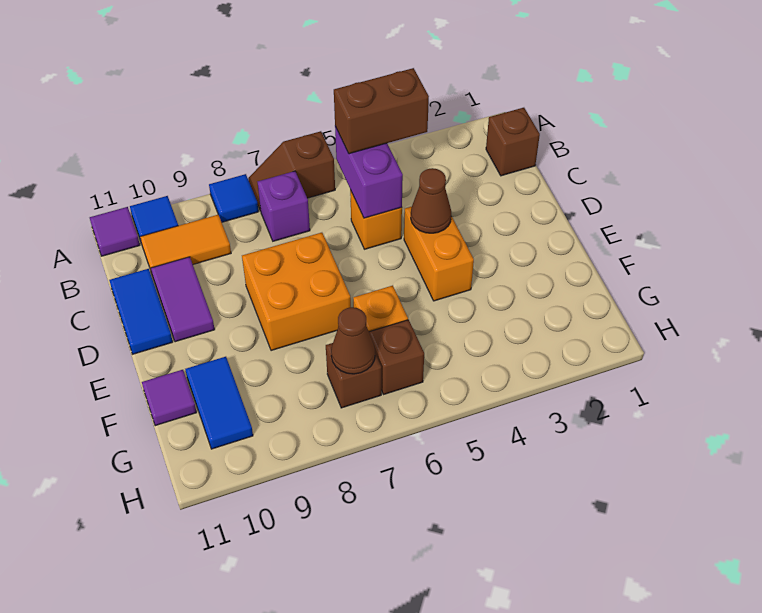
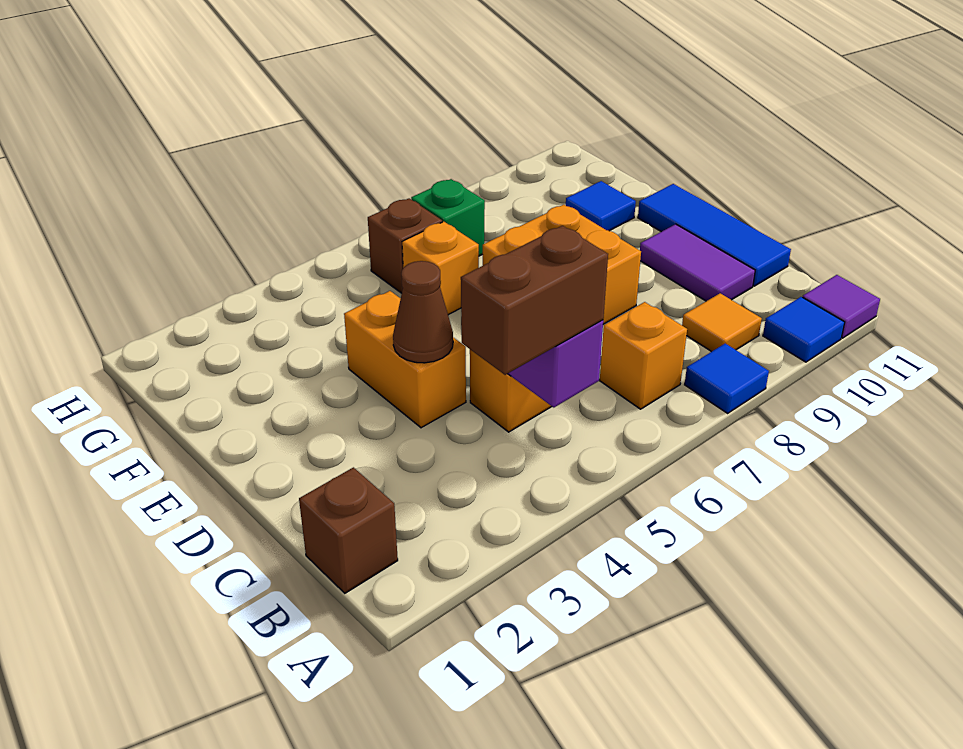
brown slope A6:A7 level 1 top 6 -> none
purple brick B7 level 1 -> orange brick B7 level 1
orange tile B9:B10 level 1 -> orange tile B9 level 1
blue tile C11:D11 level 1 -> blue tile C11:E11 level 1
blue tile F10:G10 level 1 -> blue tile F10 level 1
purple tile F11 level 1 -> none
brown brick G7 level 1 -> green brick G7 level 1
brown cone G7 level 2 -> none

